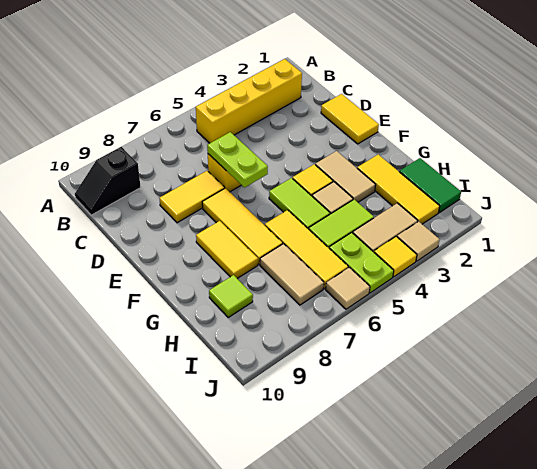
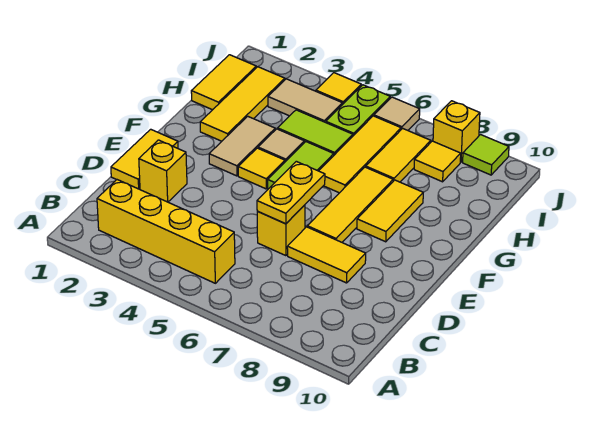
black slope B9:B10 level 1 top 9 -> none
none -> yellow brick D2 level 1
lime plate D6:E6 level 2 -> yellow plate D6:E6 level 2
green tile H1:I1 level 1 -> yellow tile H1:I1 level 1
tan tile H7:I7 level 1 -> yellow tile H7:I7 level 1
lime tile H9 level 1 -> lime tile J9 level 1
none -> yellow tile I8 level 1
tan tile J3 level 1 -> none
none -> yellow brick J8 level 1

